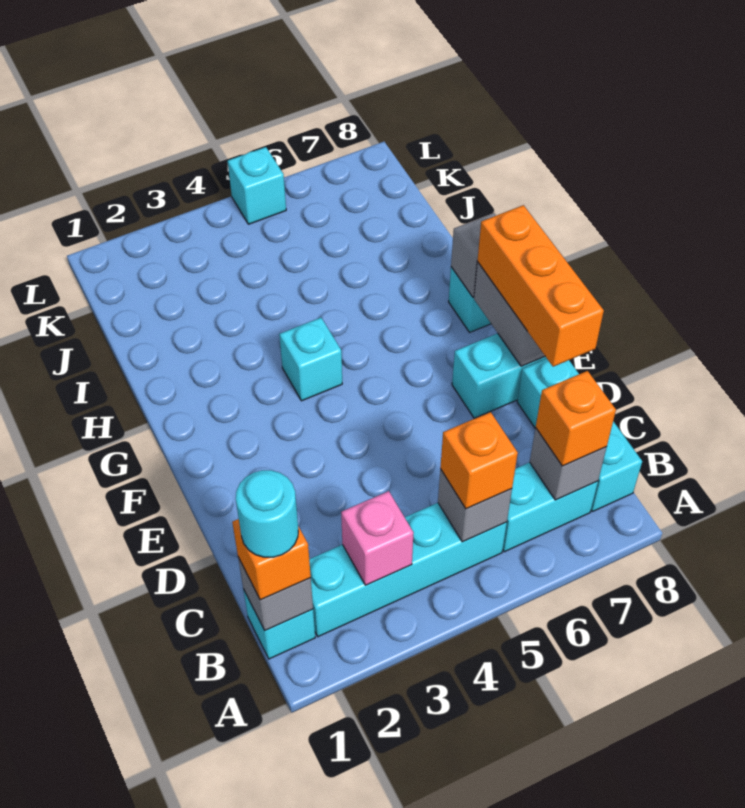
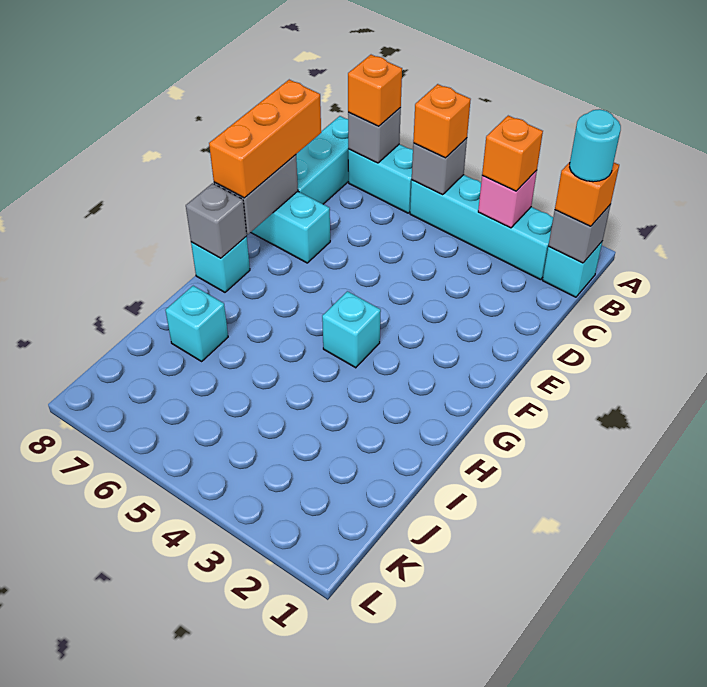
none -> orange brick B3 level 3
cyan brick L5 level 1 -> cyan brick I7 level 1

